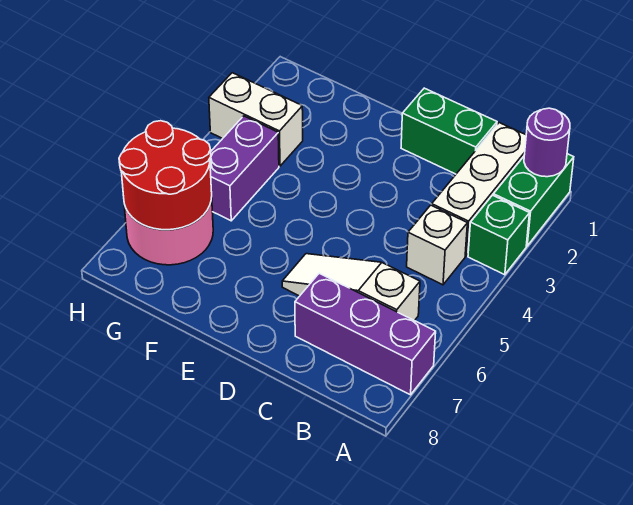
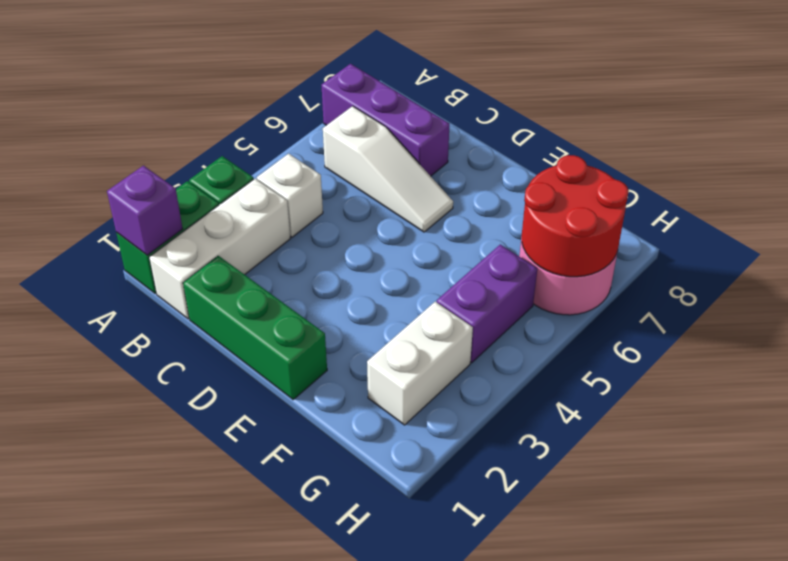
purple round brick A1 level 2 -> purple brick A1 level 2
green brick C1:D1 level 1 -> green brick C1:E1 level 1
white brick G3:H3 level 1 -> white brick G2:G3 level 1

